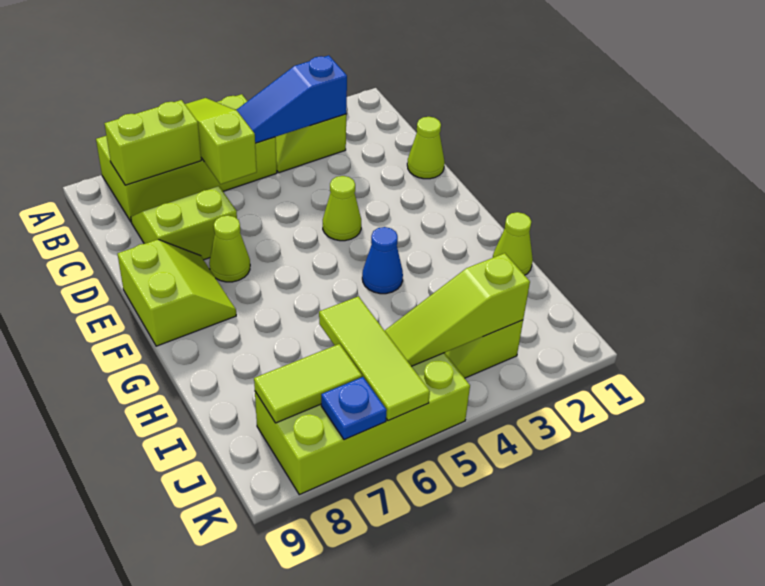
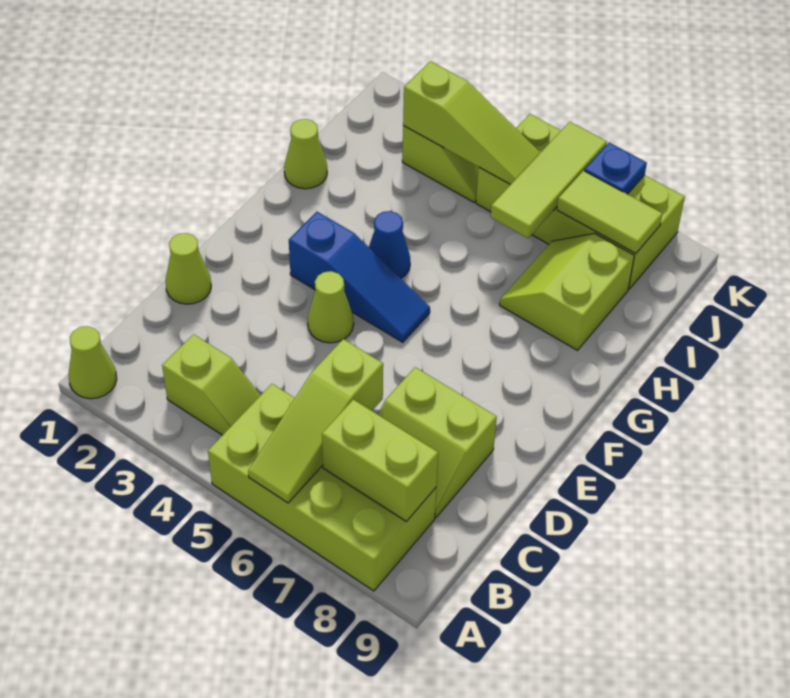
blue slope B3:B5 level 2 top 3 -> blue slope F3:F5 level 1 top 3
lime cone E7 level 1 -> lime cone A1 level 1
lime slope E8:F9 level 1 top 9 -> lime slope H7:I8 level 1 top 8

